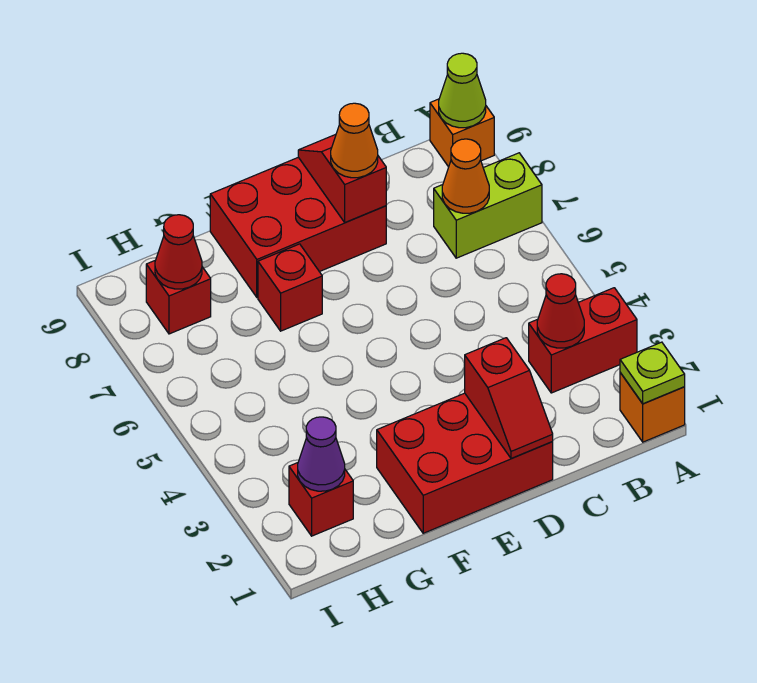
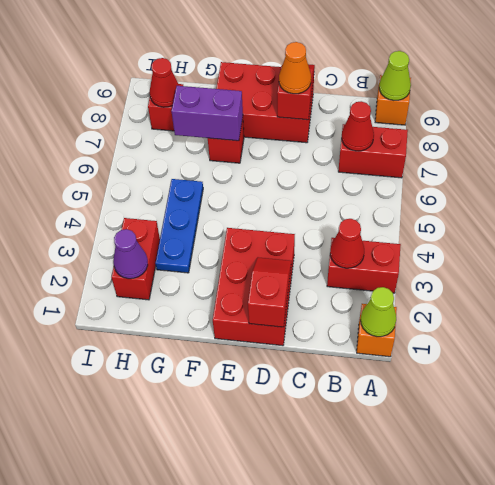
lime plate A1 level 2 -> lime cone A1 level 2
lime brick A7:B7 level 1 -> red brick A7:B7 level 1
orange cone B7 level 2 -> red cone B7 level 2
red brick D1:F2 level 1 -> red brick D1:E3 level 1
red slope D1:D2 level 2 top 2 -> red slope D1:D2 level 2 top 1
none -> purple brick F7:G7 level 2
none -> blue plate G3:G5 level 1
red brick H2 level 1 -> red brick H2:H3 level 1

